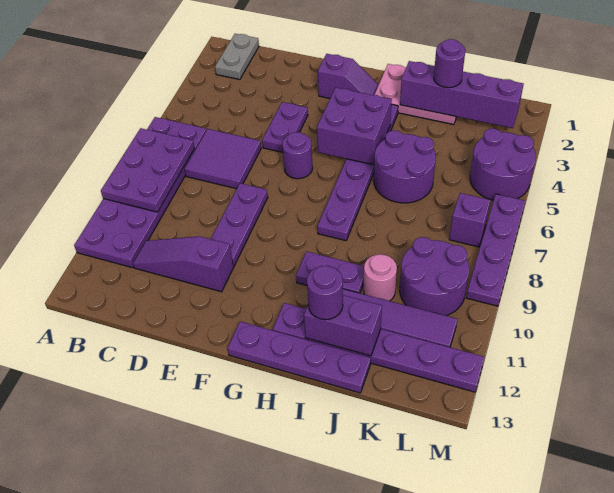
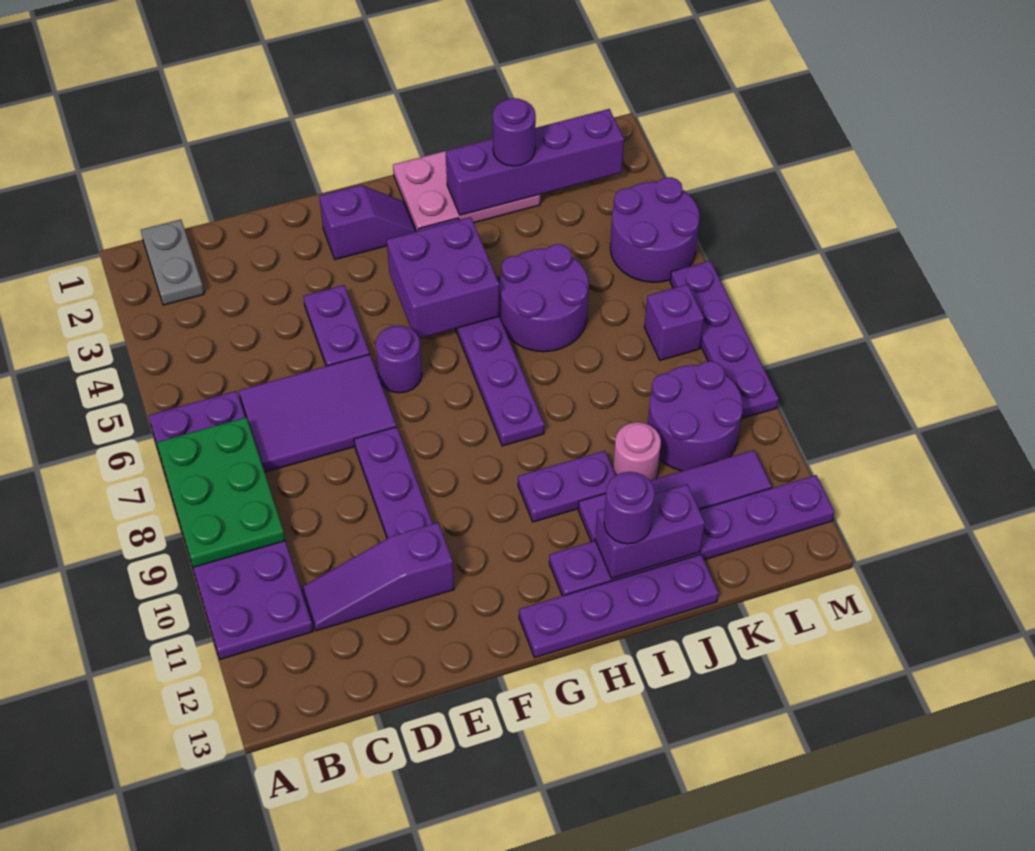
purple plate A7:B9 level 2 -> green plate A7:B9 level 2
purple tile C6:D7 level 1 -> purple tile C6:E7 level 1

